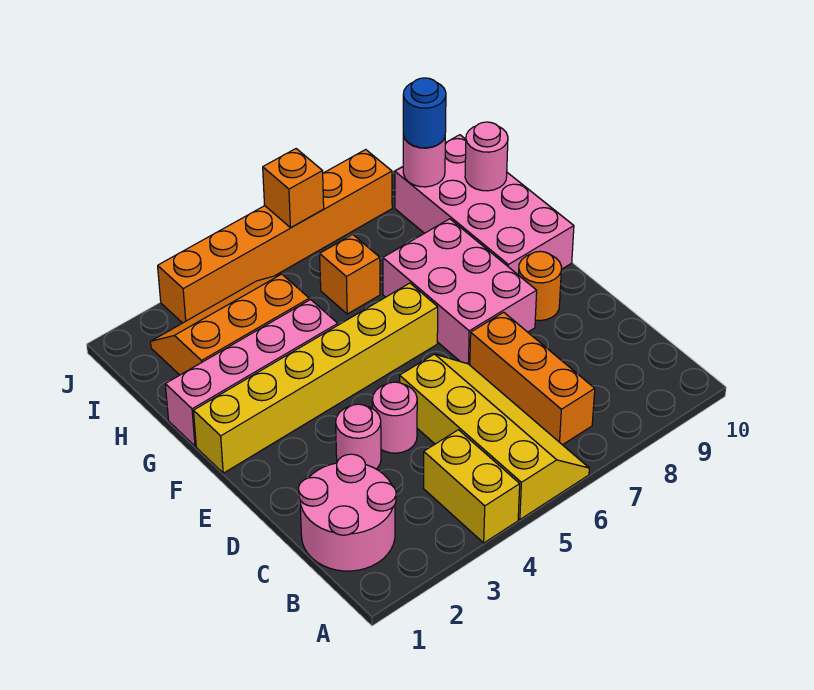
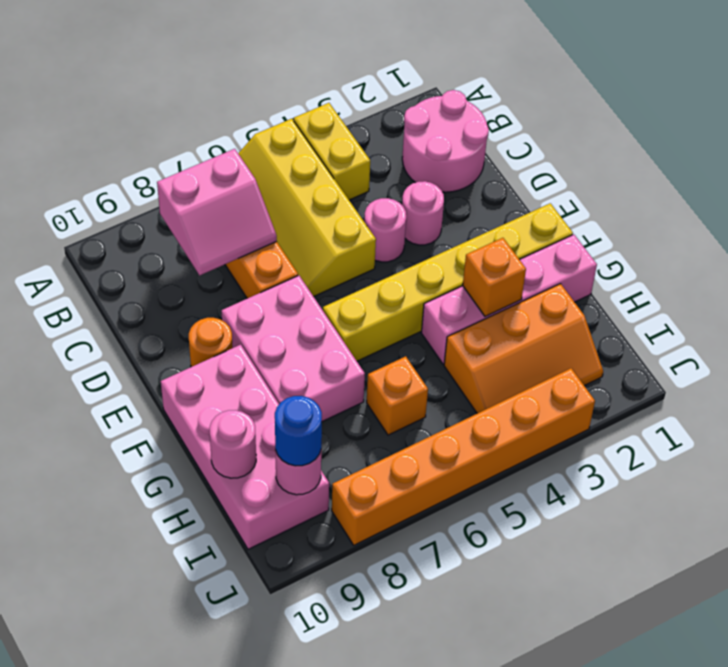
none -> pink slope B7:C8 level 2 top B
orange brick J6 level 2 -> orange brick G3 level 2

